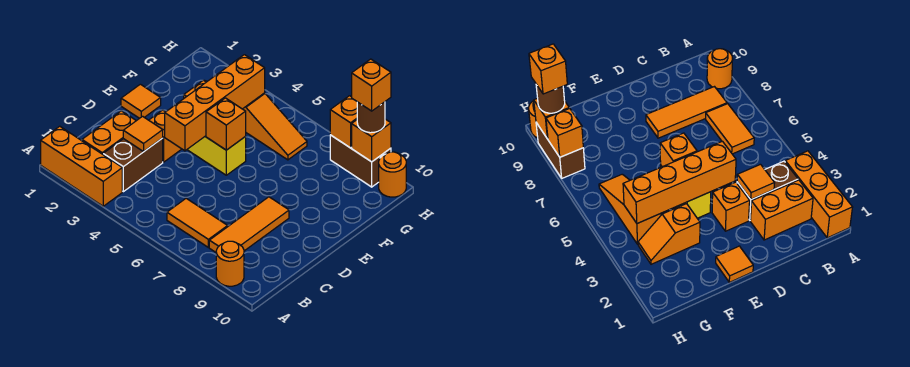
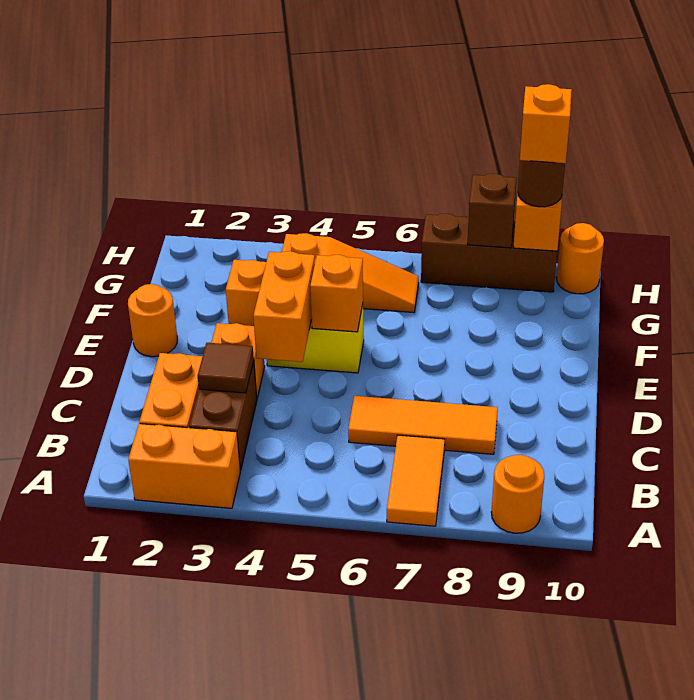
orange brick A1:A3 level 1 -> orange brick A2:A3 level 1
orange tile B6:B7 level 1 -> orange tile A7:B7 level 1
orange tile B8:D8 level 1 -> orange tile C6:C8 level 1
orange tile C3 level 2 -> brown tile C3 level 2
orange brick D4:G4 level 2 -> orange brick D4:E4 level 2
orange tile E1 level 1 -> orange round brick E1 level 1
brown brick H8:H9 level 1 -> brown brick H7:H9 level 1
orange brick H8 level 2 -> brown brick H8 level 2

